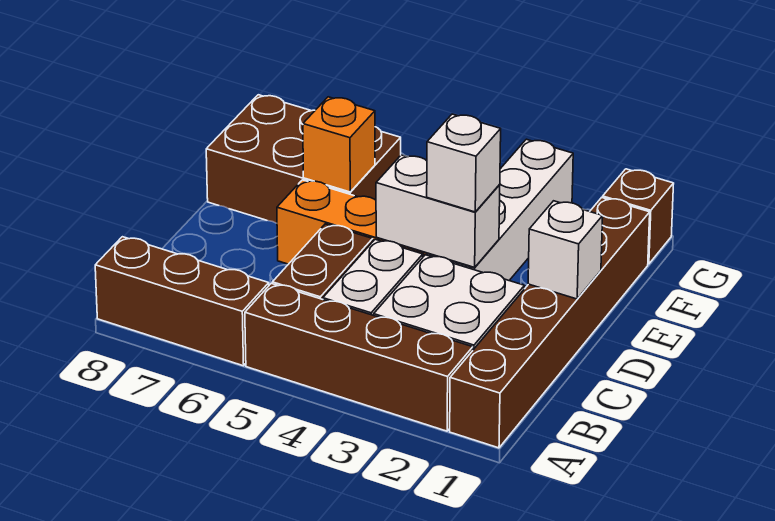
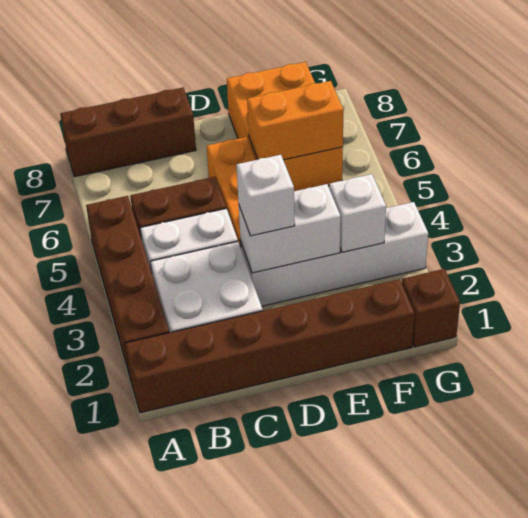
brown brick A6:A8 level 1 -> brown brick A8:C8 level 1
white brick D1 level 2 -> white brick F3 level 2
white brick D3:D4 level 2 -> white brick D3:E3 level 2
brown brick E6:F8 level 1 -> orange brick E6:F8 level 1
orange brick E6 level 2 -> orange brick E6:F6 level 2

